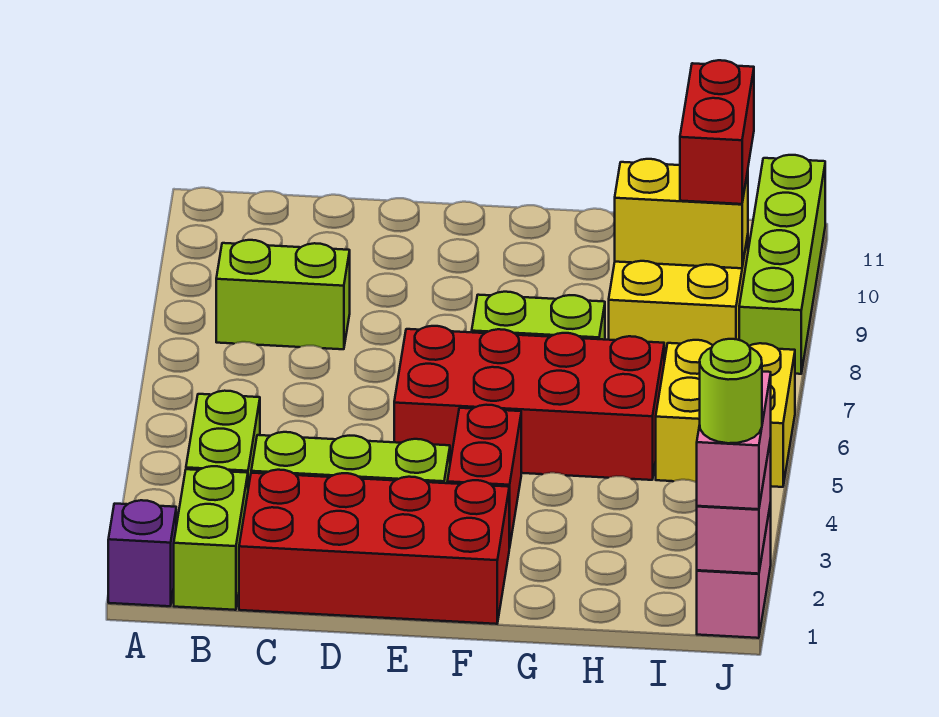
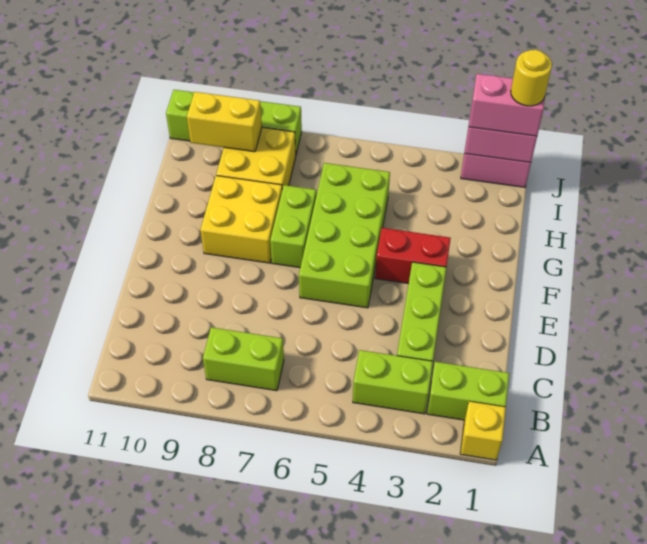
purple brick A1 level 1 -> yellow brick A1 level 1
lime brick B8:C8 level 1 -> lime brick B7:B8 level 1
red brick C1:F2 level 1 -> none
red brick E5:H6 level 1 -> lime brick E5:H6 level 1
yellow brick H9:I9 level 2 -> yellow brick I9:I10 level 2
yellow brick I5:J6 level 1 -> yellow brick F8:G9 level 1
red brick I9:I10 level 3 -> none
lime round brick J1 level 4 -> yellow round brick J1 level 4

